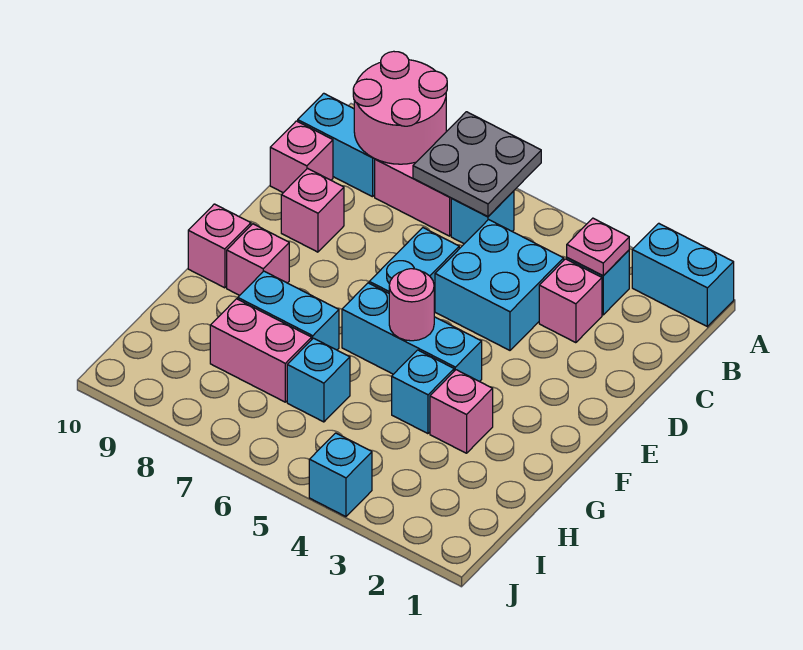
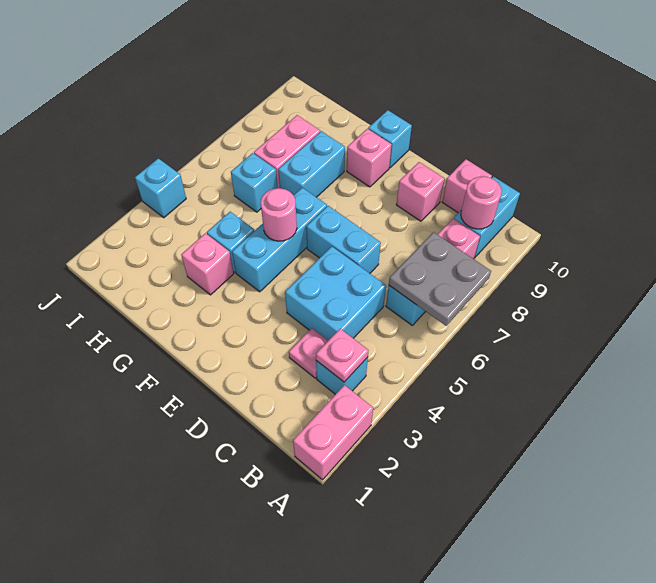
cyan brick A1:A2 level 1 -> pink brick A1:A2 level 1
pink round brick A8:B9 level 2 -> pink round brick B9 level 2
pink brick C3 level 1 -> pink plate C3 level 1
pink brick F10 level 1 -> cyan brick F10 level 1

